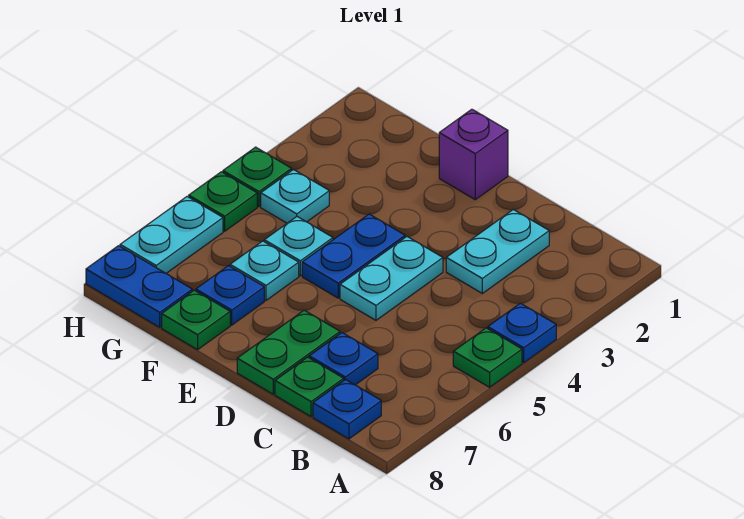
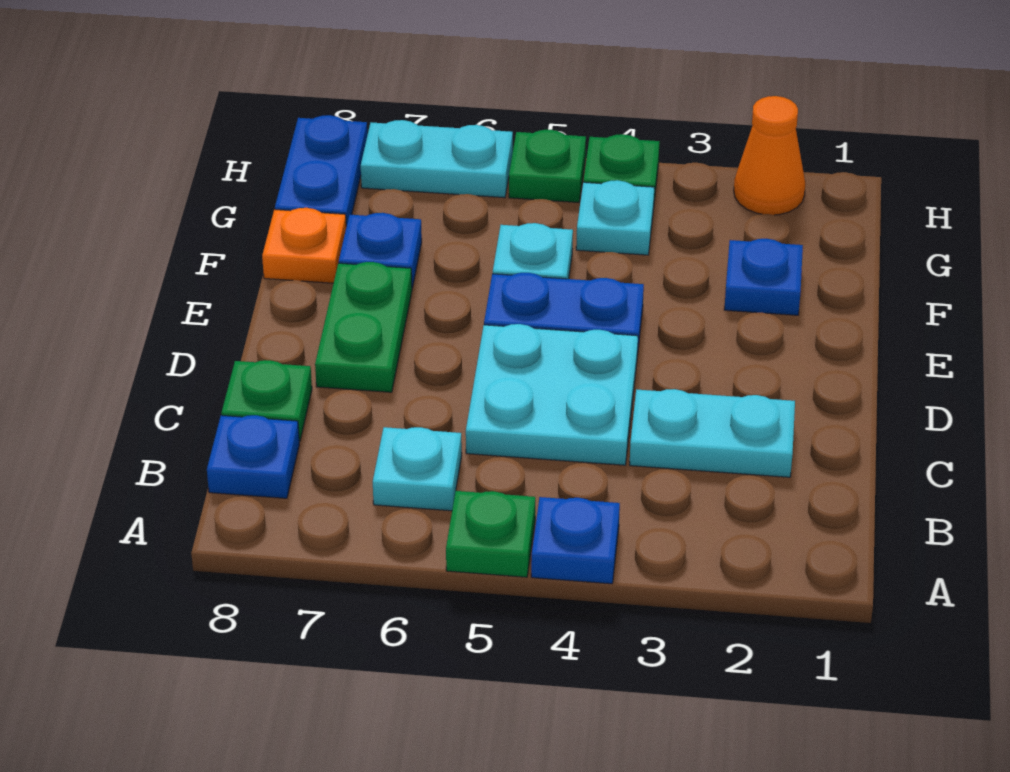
blue plate C7 level 1 -> blue plate F2 level 1
cyan plate D4:D5 level 1 -> cyan plate C4:D5 level 1
green plate D7:D8 level 1 -> green plate D7:E7 level 1
purple brick E1 level 1 -> none
cyan plate F6 level 1 -> cyan plate B6 level 1
green plate F8 level 1 -> orange plate F8 level 1
none -> orange cone H2 level 1

